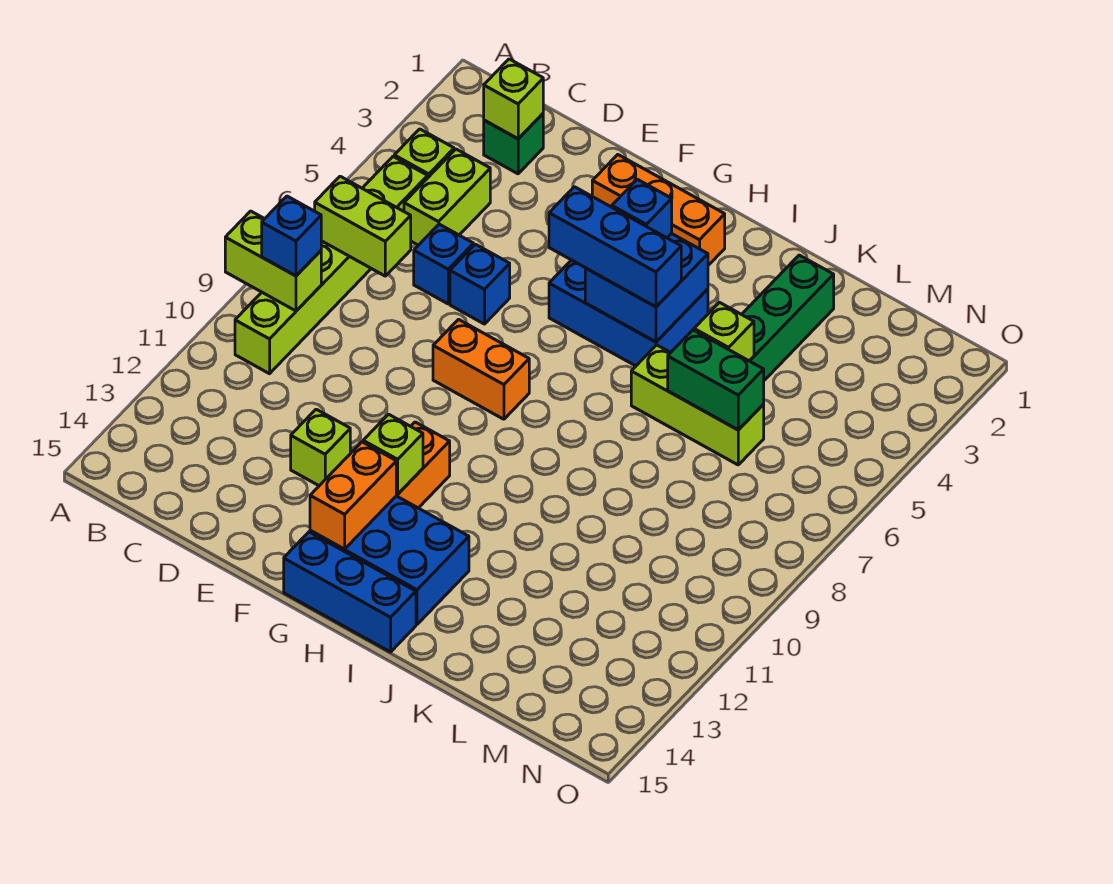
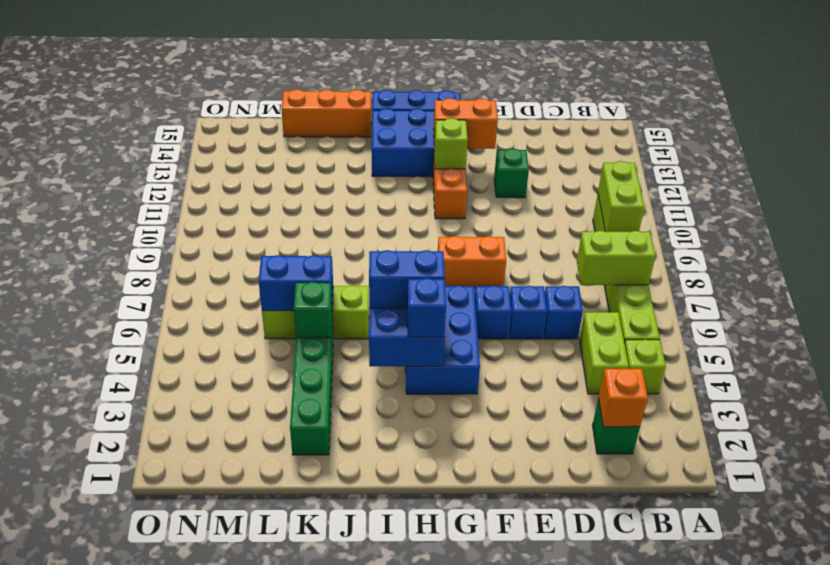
lime brick A9:B9 level 2 -> lime brick B9:B10 level 2
blue brick B9 level 3 -> blue brick F6 level 1
lime brick C2 level 2 -> orange brick C2 level 2
lime brick E12 level 1 -> green brick E12 level 1
orange brick F2:H2 level 1 -> orange brick J15:L15 level 1
blue brick G4:I5 level 1 -> blue brick G4:H6 level 1
blue brick G5:I5 level 3 -> blue brick H5:I5 level 3
orange brick G13:G14 level 2 -> orange brick F13:G13 level 2
lime brick K5 level 2 -> green brick K5 level 2
green brick K6:L6 level 2 -> blue brick K6:L6 level 2

